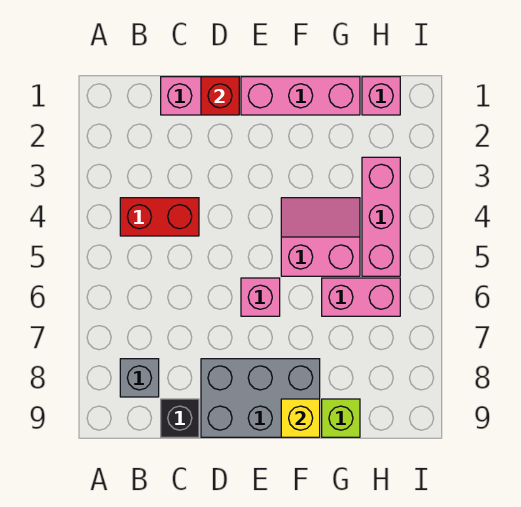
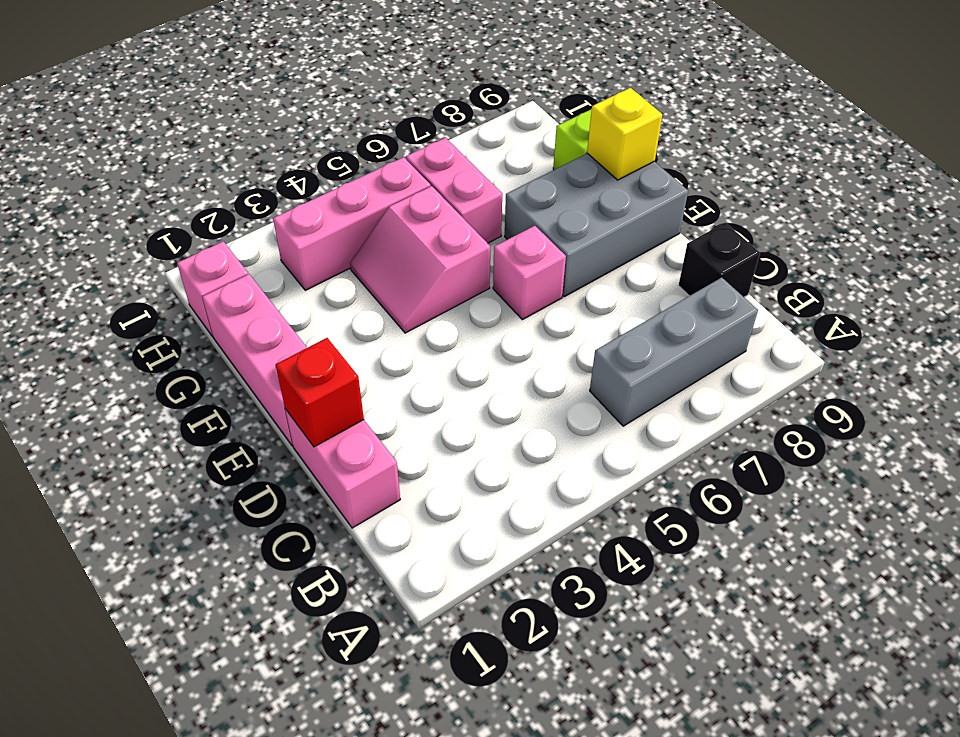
red brick B4:C4 level 1 -> none
grey brick B8 level 1 -> grey brick B6:B8 level 1
grey brick D8:F9 level 1 -> grey brick E7:F9 level 1

